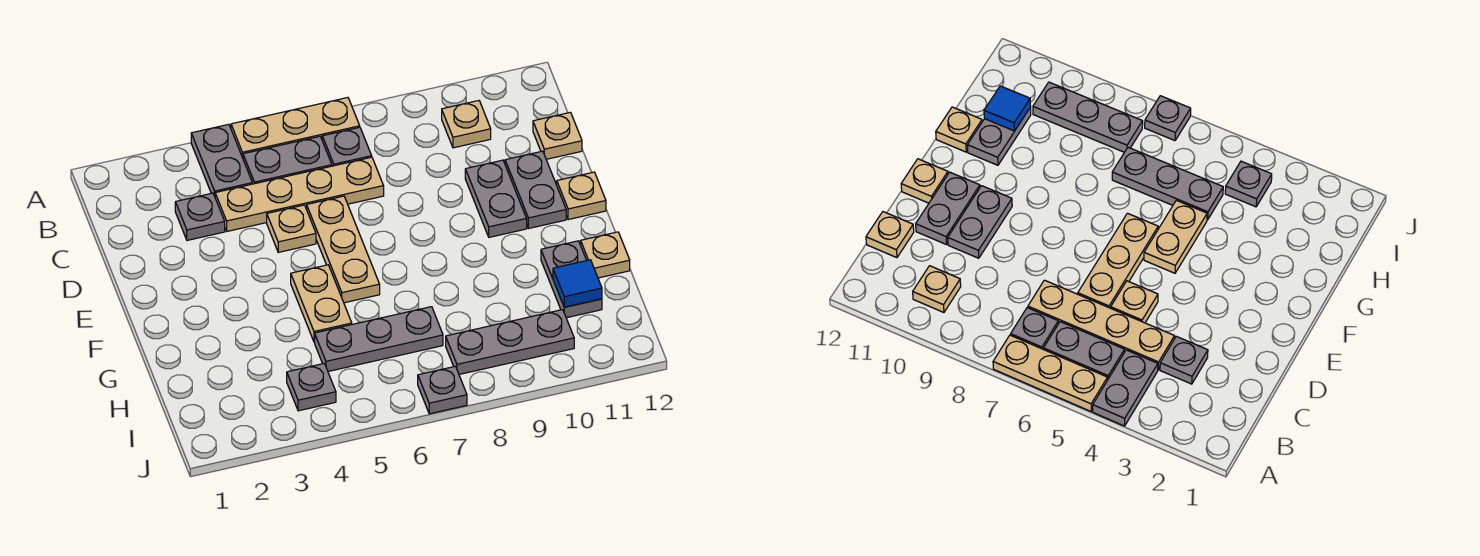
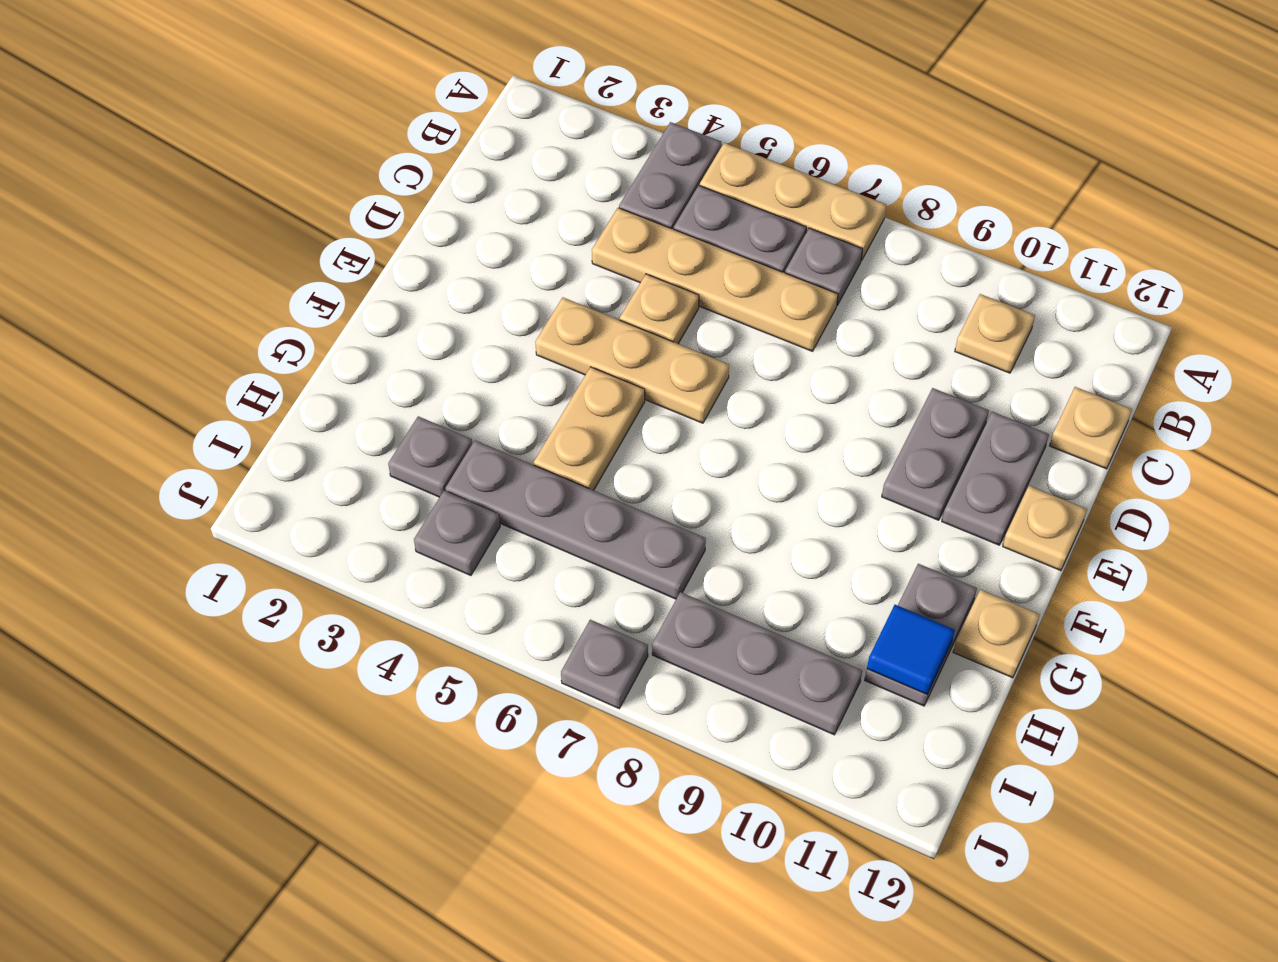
grey plate C3 level 1 -> grey plate H3 level 1
tan plate D6:F6 level 1 -> tan plate E4:E6 level 1
grey plate H5:H7 level 1 -> grey plate H4:H7 level 1

